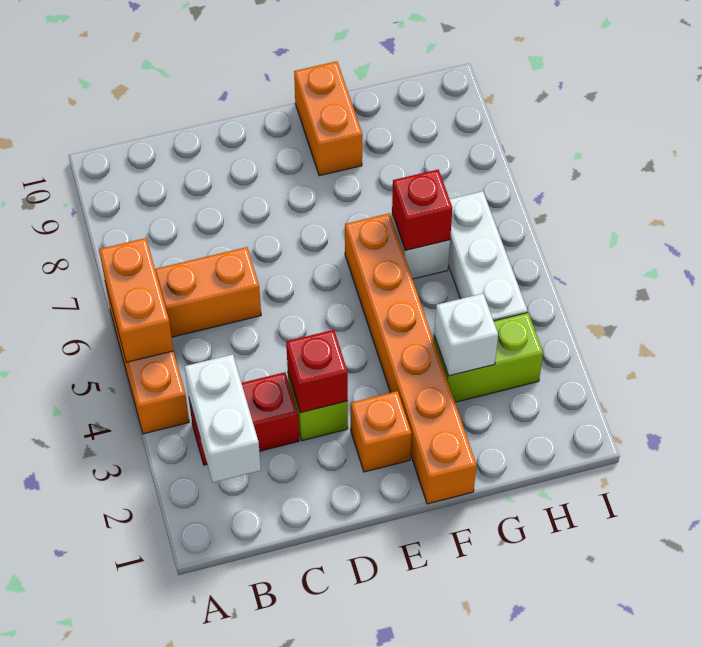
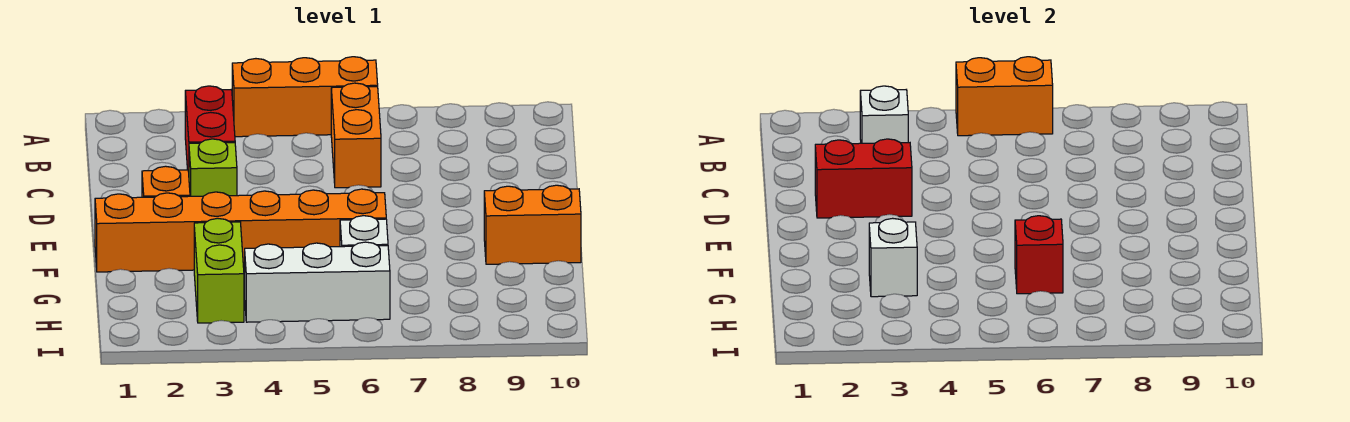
white brick B2:B3 level 2 -> white brick B3 level 2
red brick D3 level 2 -> red brick D2:D3 level 2

